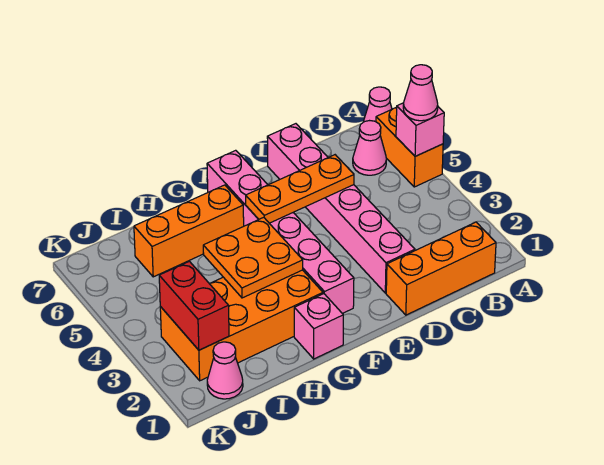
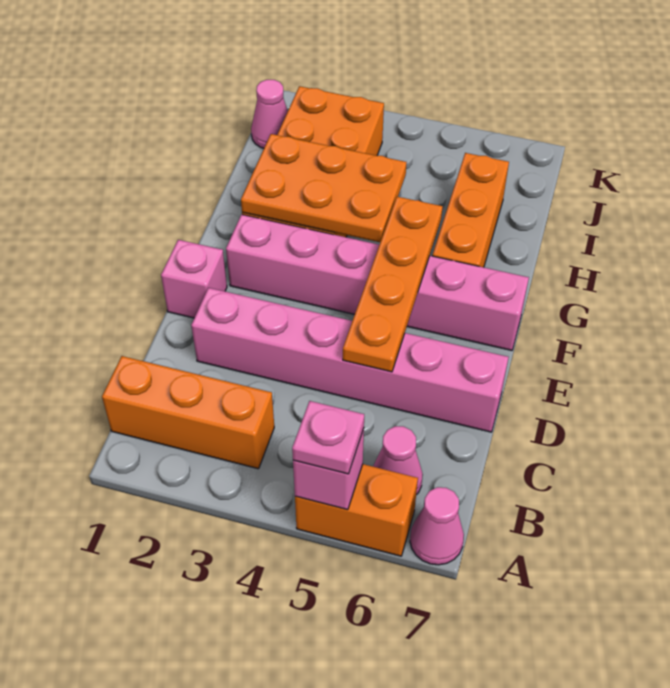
pink cone A5 level 3 -> pink plate A5 level 3
orange brick B1:D1 level 1 -> orange brick B1:B3 level 1
orange plate D5:F5 level 2 -> orange plate D5:G5 level 2
pink brick G1 level 1 -> pink brick E1 level 1
orange plate G3:H4 level 2 -> orange plate G2:H4 level 2
red brick J2:J3 level 2 -> none

